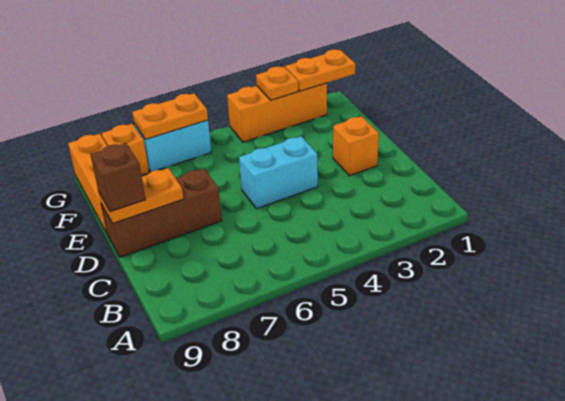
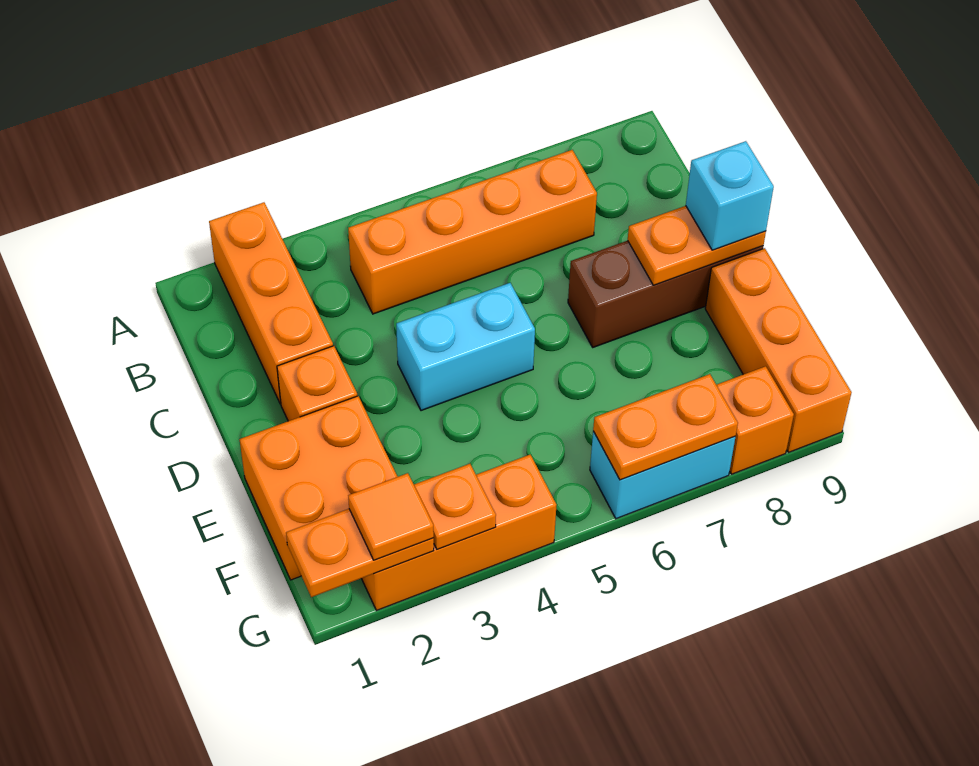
none -> orange brick A2:C2 level 1
none -> orange brick B4:B7 level 1
brown brick D9 level 3 -> cyan brick D9 level 3
none -> orange brick E1:F2 level 1
none -> orange tile G2 level 3

